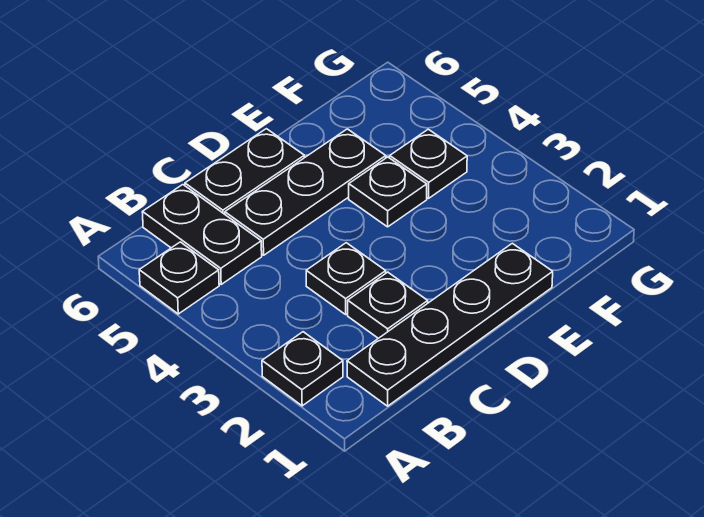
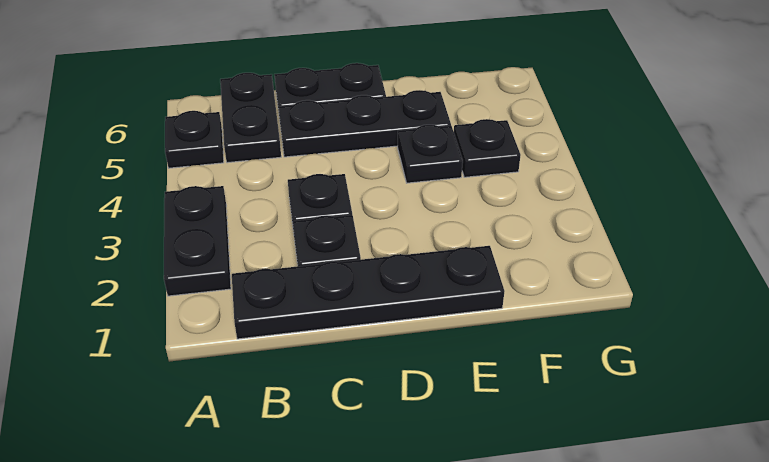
black plate A2 level 1 -> black plate A2:A3 level 1

